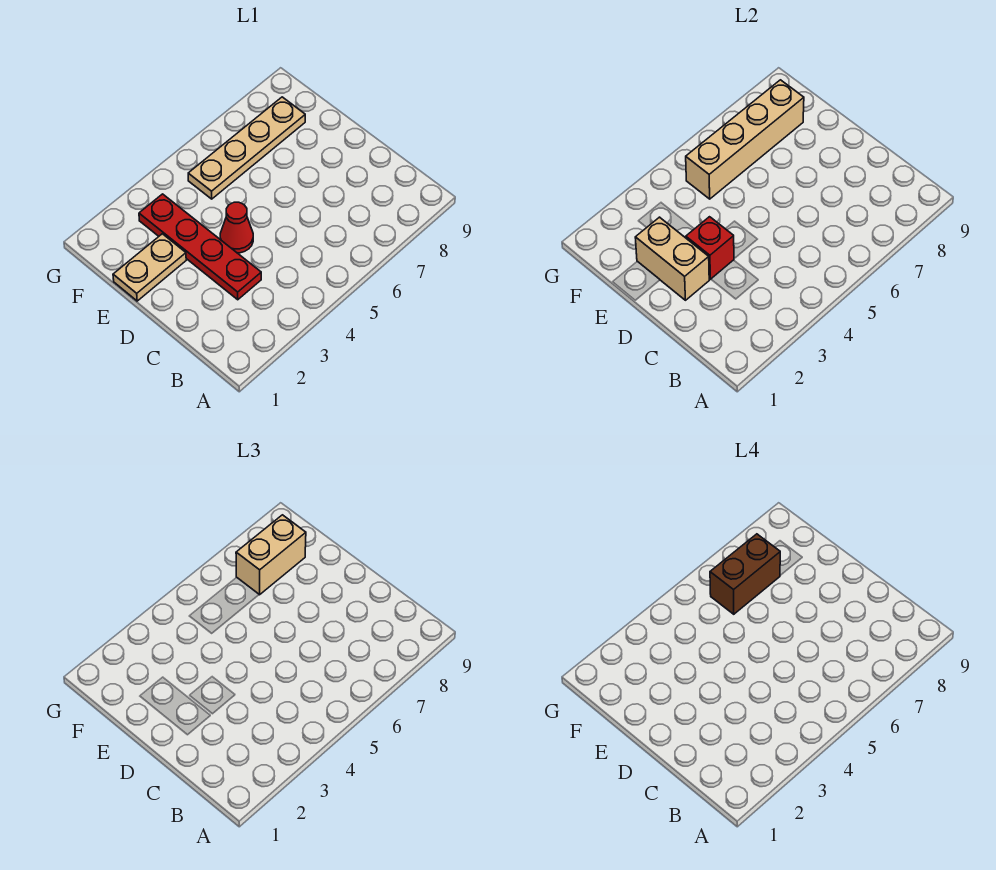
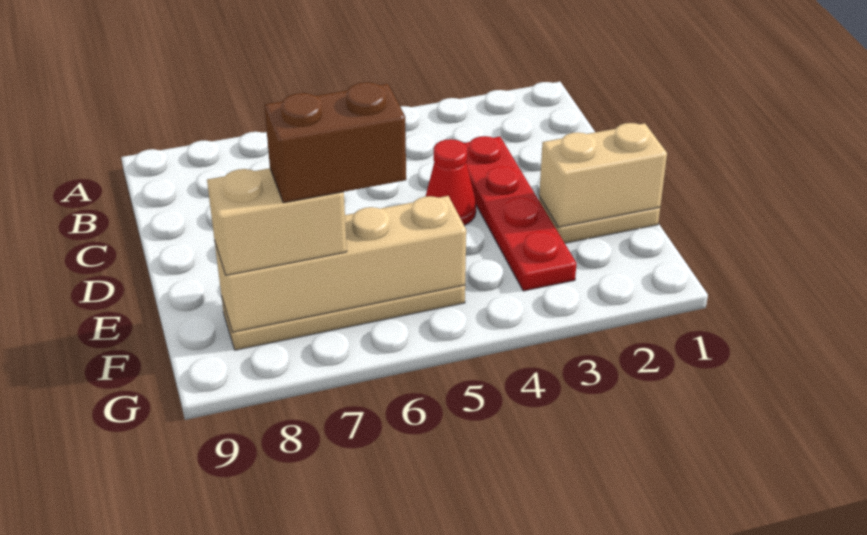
tan brick D2:E2 level 2 -> tan brick E1:E2 level 2
red brick D3 level 2 -> none

